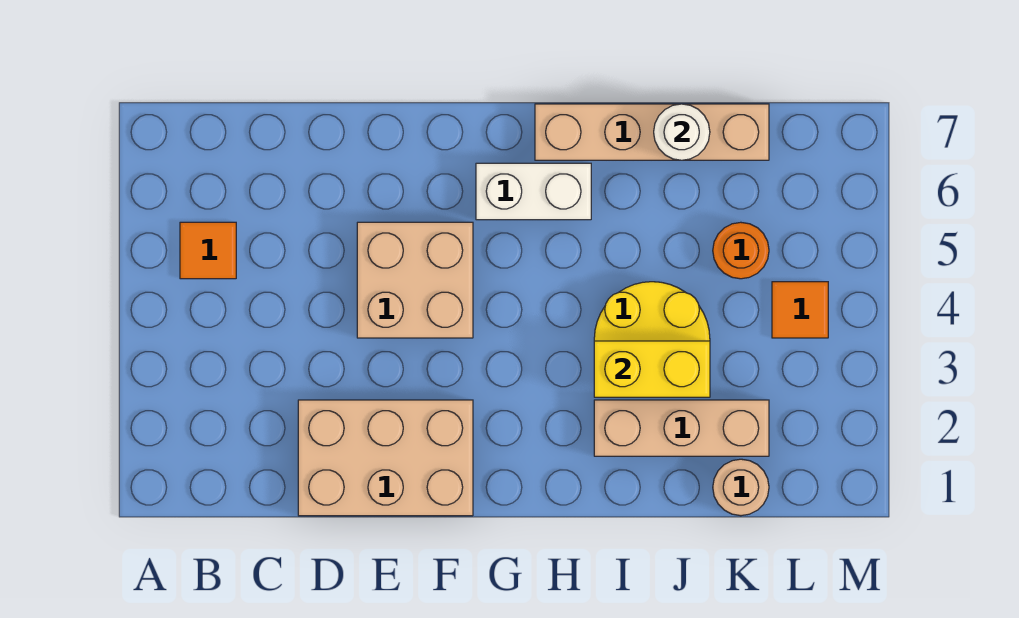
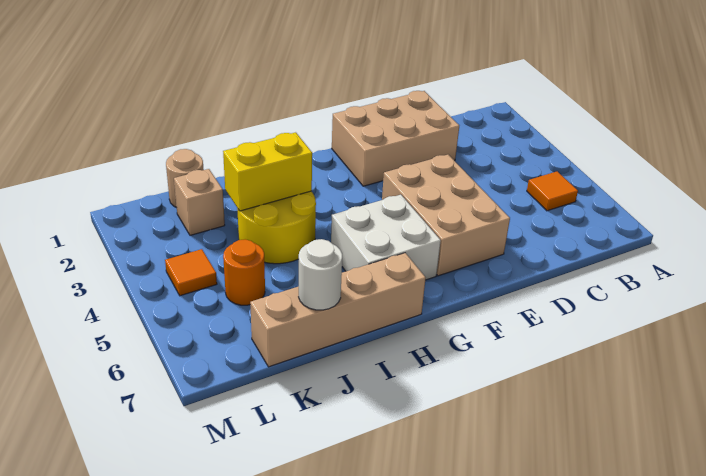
tan brick E4:F5 level 1 -> tan brick E4:F6 level 1
white brick G6:H6 level 1 -> white brick G5:H6 level 1
tan brick I2:K2 level 1 -> tan brick K2 level 1

